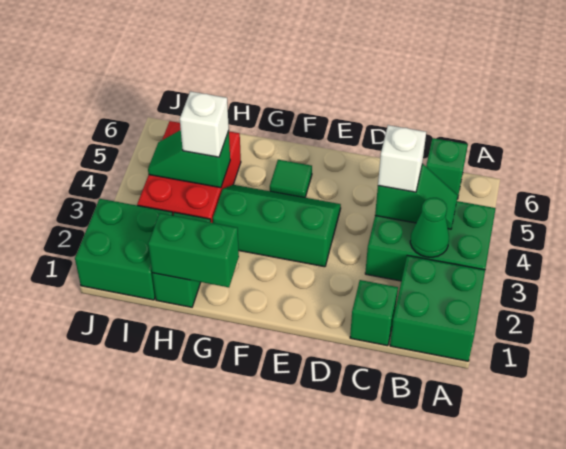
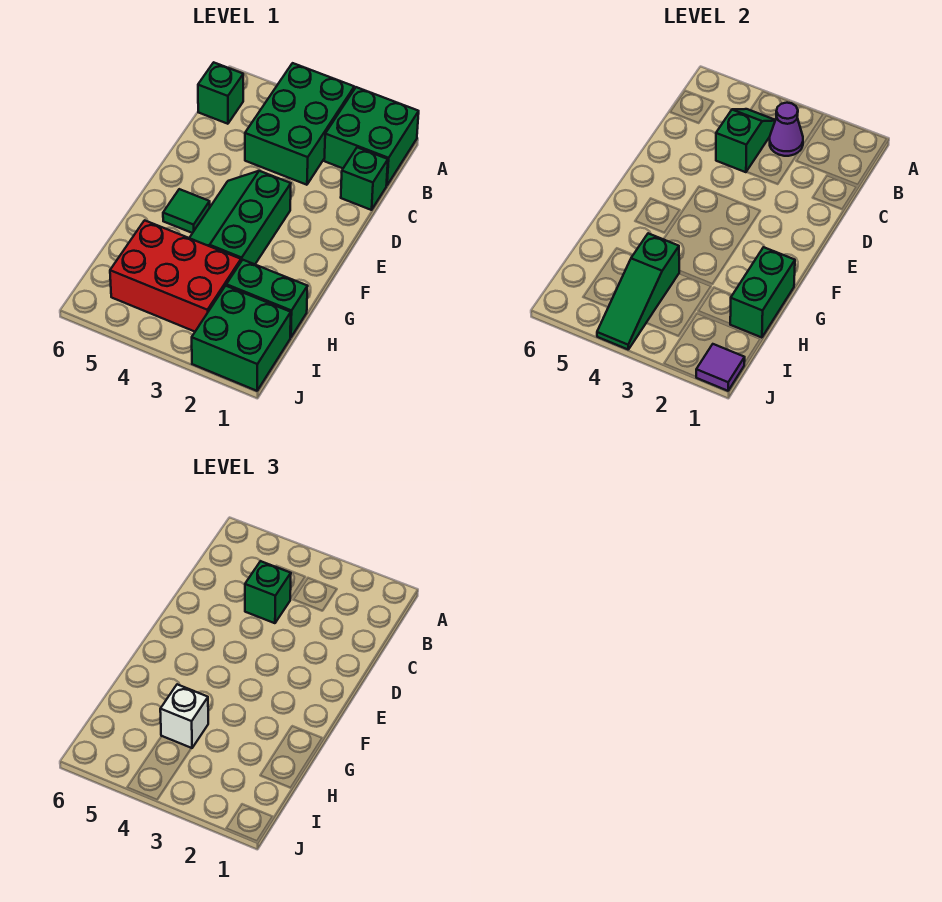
green cone B3 level 2 -> purple cone B3 level 2
white brick C4 level 3 -> green brick C4 level 3
green slope H4:I4 level 2 top H -> green slope H4:J4 level 2 top H
none -> purple tile J1 level 2

